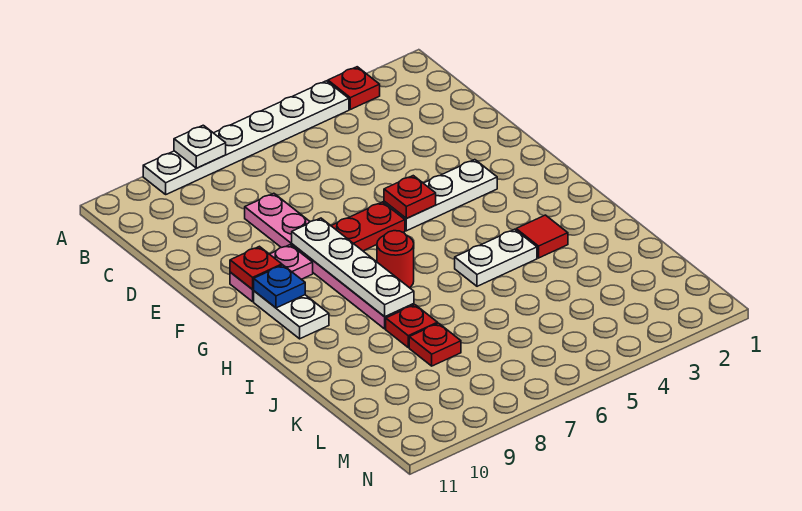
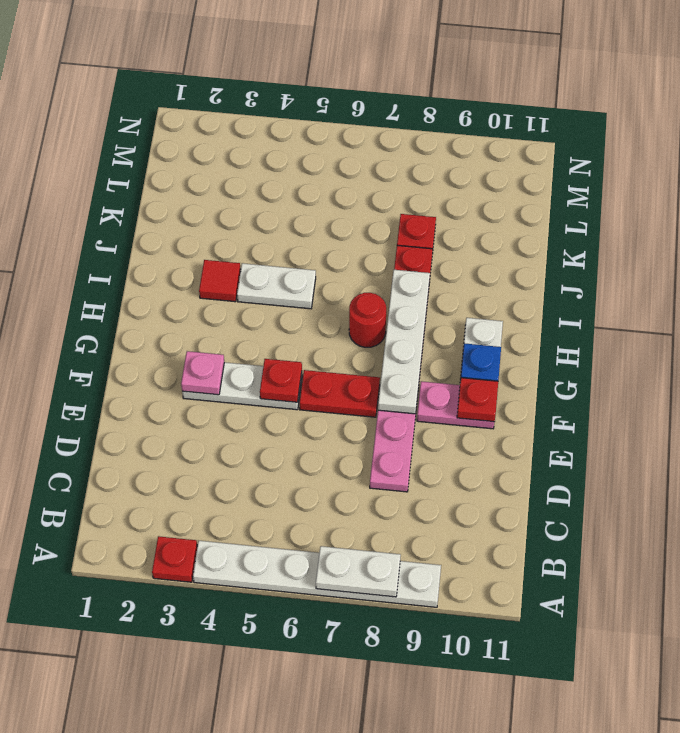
white plate A8 level 2 -> white plate A7:A8 level 2
none -> pink plate F3 level 2

